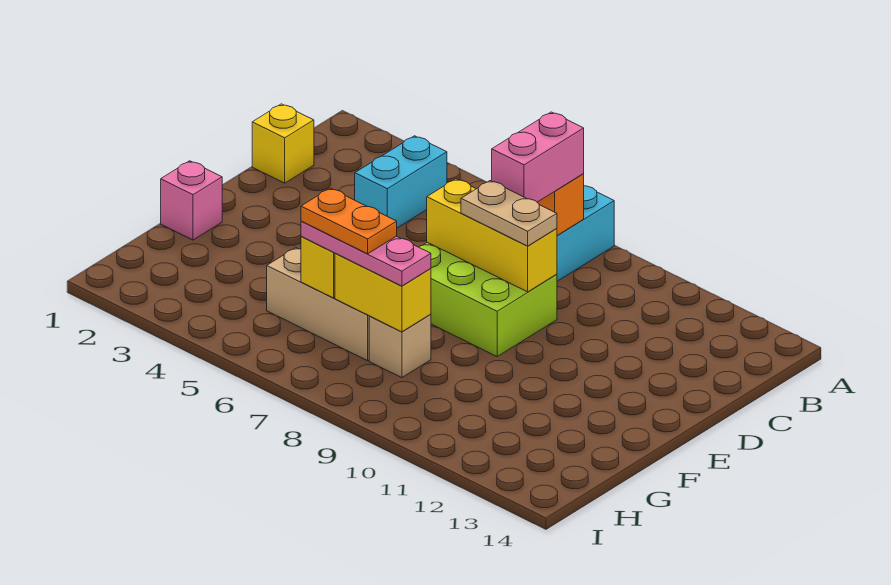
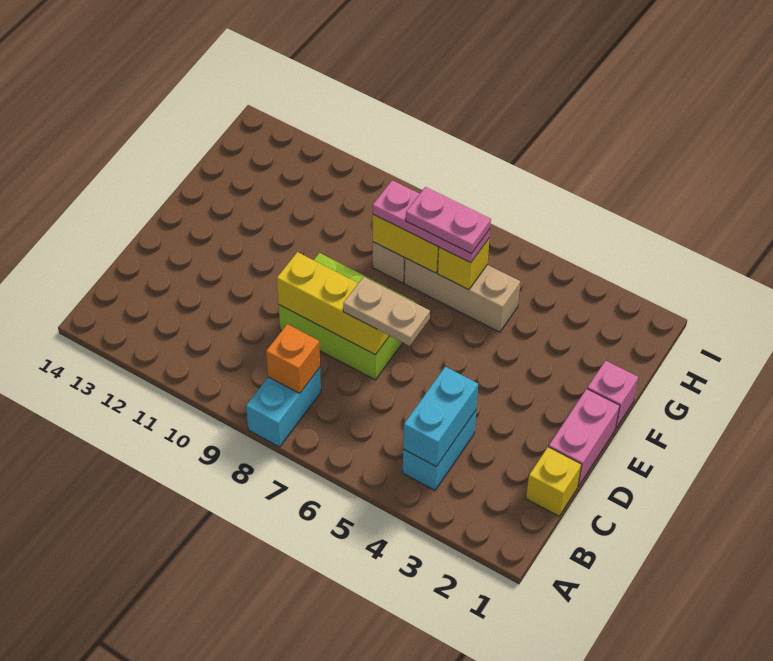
none -> cyan brick B4:C4 level 2
pink brick B8:C8 level 3 -> pink brick D1:E1 level 1
tan plate D8:D9 level 3 -> tan plate D6:D7 level 3
orange plate G6:G7 level 4 -> pink plate G6:G7 level 4

